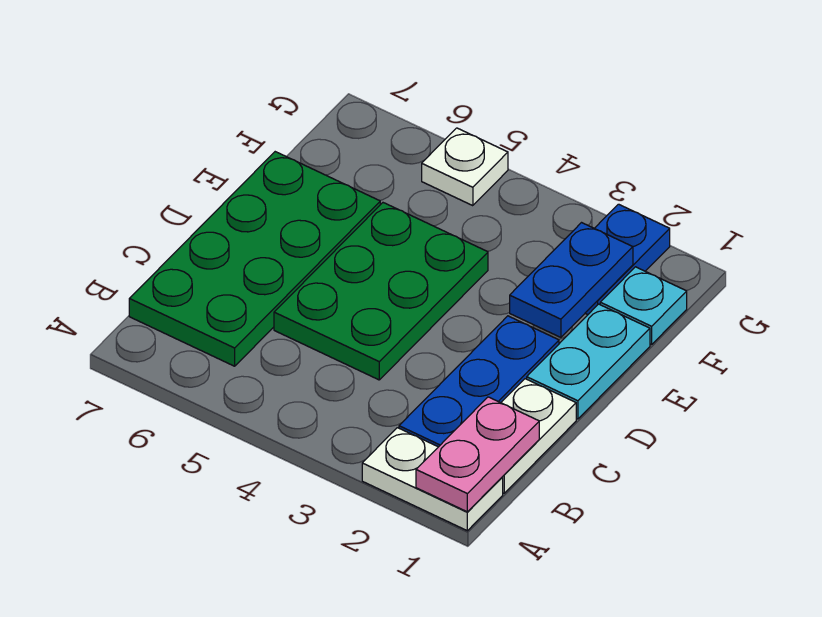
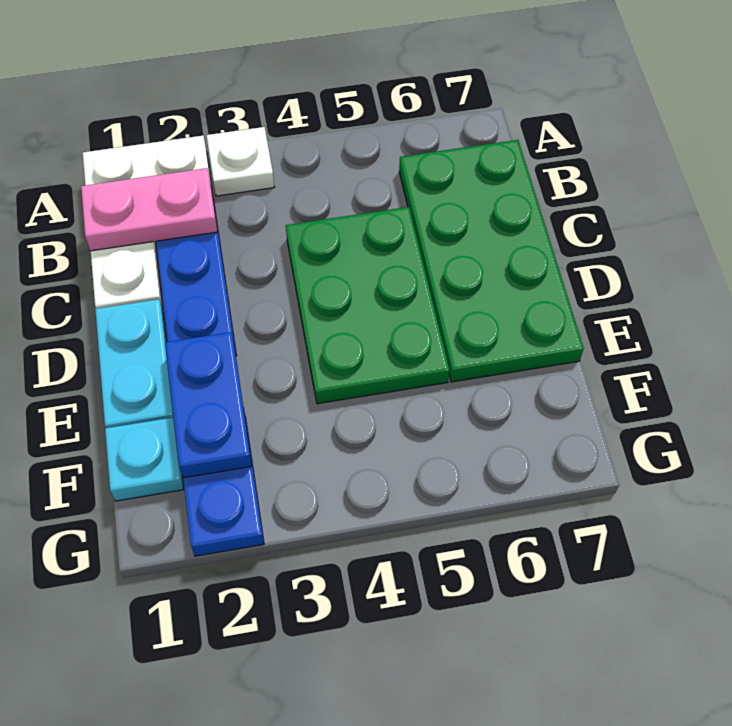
pink plate A1:B1 level 2 -> pink plate B1:B2 level 2
white plate G5 level 1 -> white plate A3 level 1

